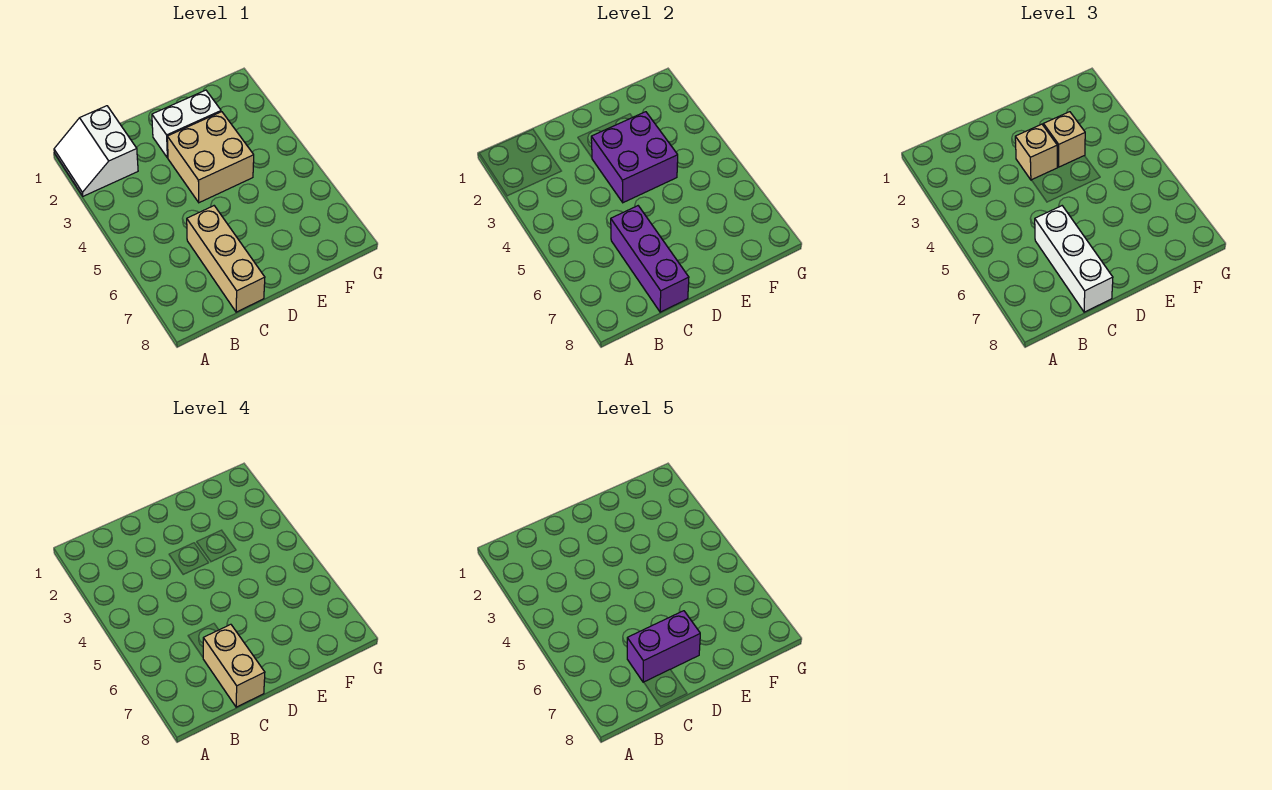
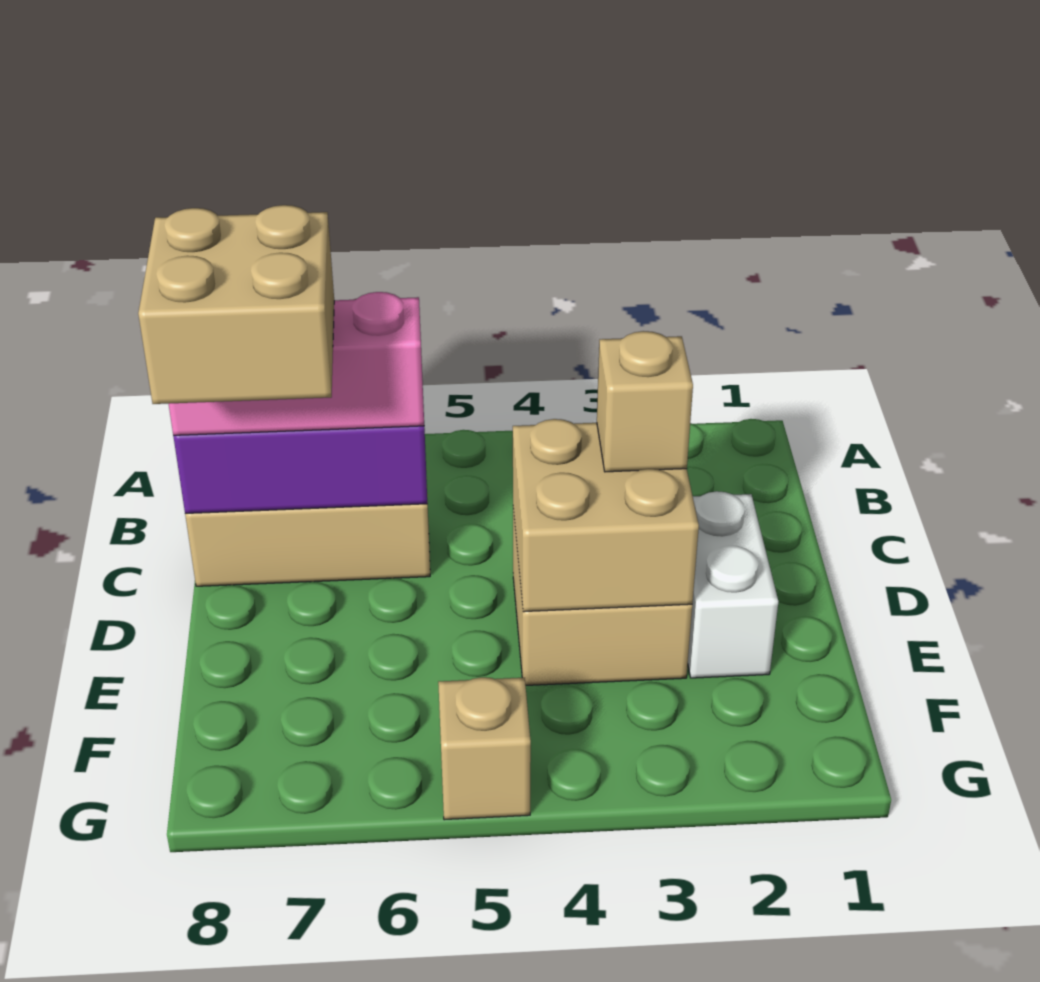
white slope A1:B2 level 1 top B -> none
white brick C6:C8 level 3 -> pink brick C6:C8 level 3
tan brick C7:C8 level 4 -> tan brick C7:D8 level 4
purple brick C7:D7 level 5 -> none
purple brick D3:E4 level 2 -> tan brick D3:E4 level 2
tan brick E3 level 3 -> tan brick G5 level 1

